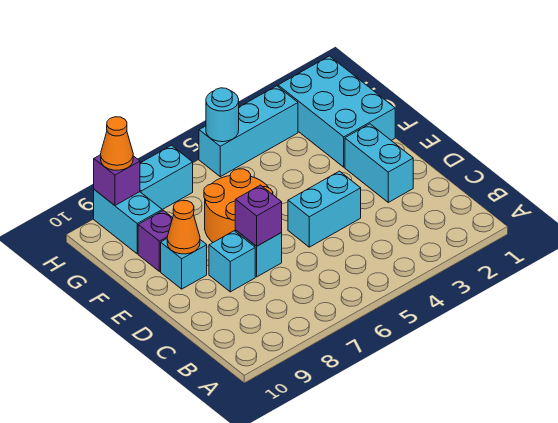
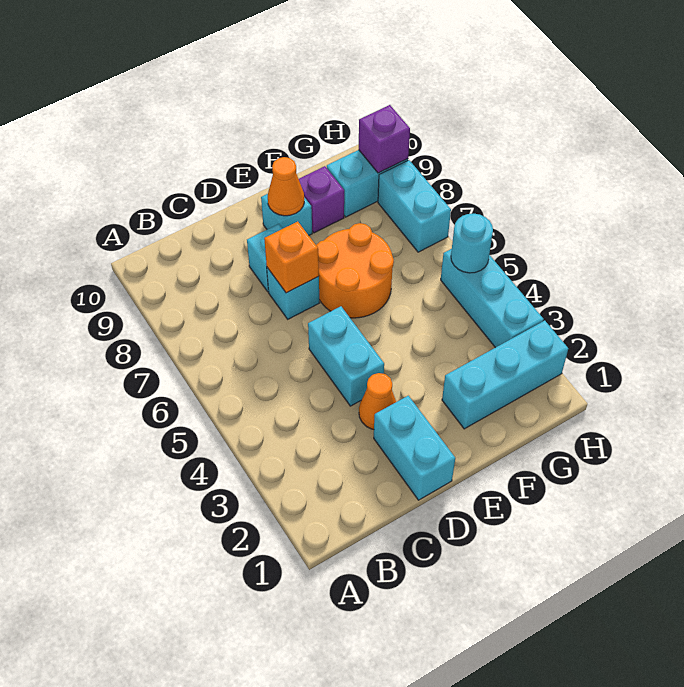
cyan brick D2:E2 level 1 -> cyan brick D1:D2 level 1
purple brick D7 level 2 -> orange brick D7 level 2
cyan brick F1:H2 level 1 -> cyan brick F2:H2 level 1
orange cone H9 level 3 -> orange cone D3 level 1

